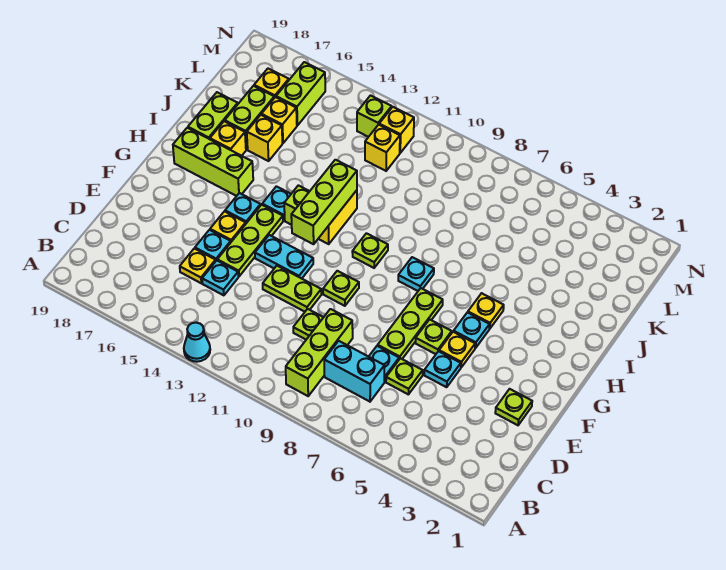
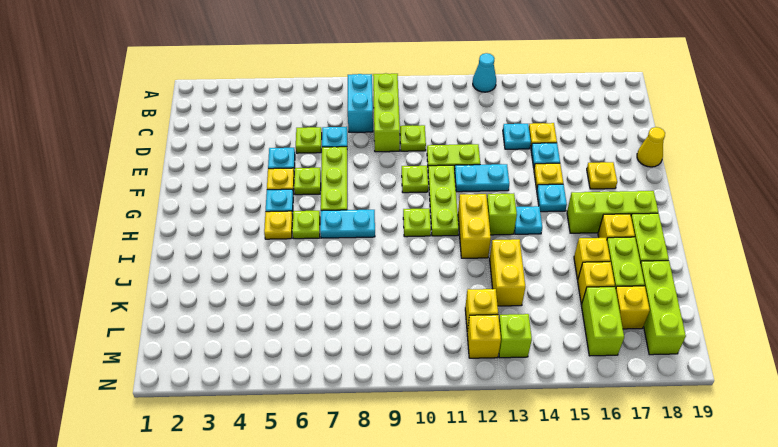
cyan brick C7:C8 level 1 -> cyan brick B8:C8 level 1
lime plate E2 level 1 -> lime plate H6 level 1
lime plate E14:G14 level 1 -> lime plate F11:H11 level 1
none -> yellow cone E19 level 1
none -> yellow plate F17 level 1
lime brick G12:I12 level 2 -> lime brick K18:M18 level 1
cyan plate H8 level 1 -> cyan plate H7:H8 level 1
none -> yellow brick J13:K13 level 1

